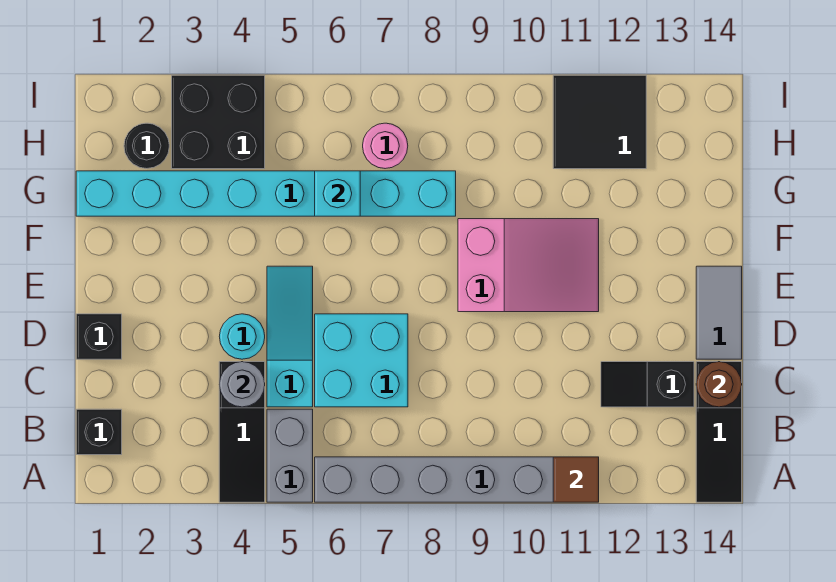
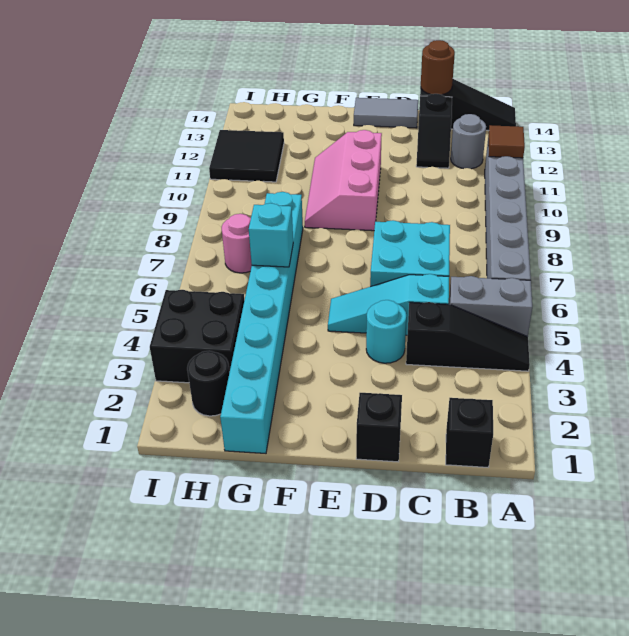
grey round brick C4 level 2 -> grey round brick B12 level 1
pink slope E9:F11 level 1 top 9 -> pink slope E9:F11 level 1 top E

